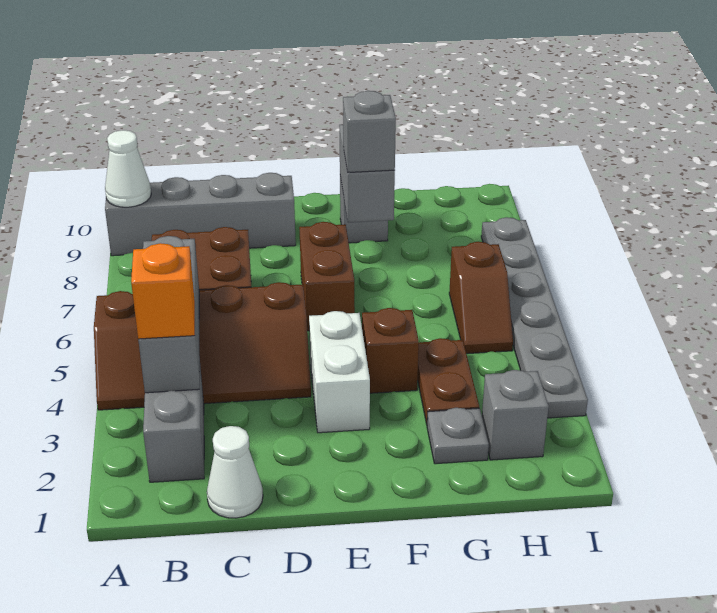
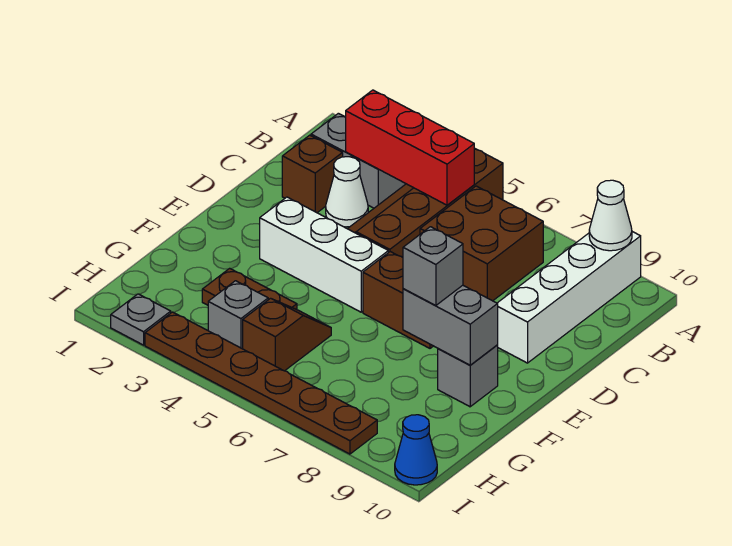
grey brick A9:D9 level 1 -> white brick A9:D9 level 1
grey brick B3:B5 level 2 -> red brick B3:B5 level 2
orange brick B3 level 3 -> none
white cone C1 level 1 -> white cone C3 level 1
white brick E3:E4 level 1 -> white brick E3:E5 level 1
brown brick F4 level 1 -> brown brick C2 level 1
grey plate G2 level 1 -> grey plate I2 level 1
grey brick H2 level 1 -> grey brick H4 level 1
brown slope H5:H6 level 1 top 6 -> brown slope G5:H5 level 1 top H
grey plate I3:I8 level 1 -> brown plate I3:I8 level 1
none -> blue cone I10 level 1

